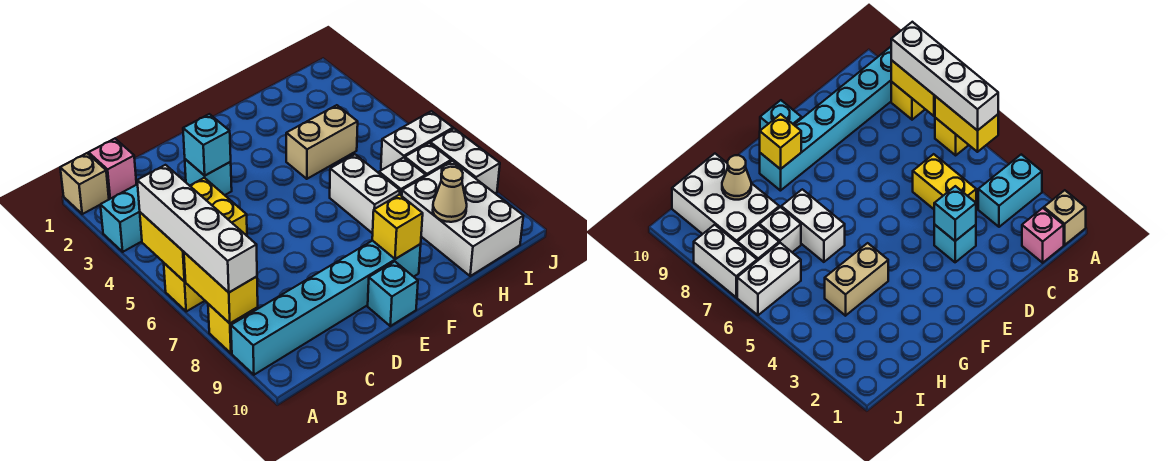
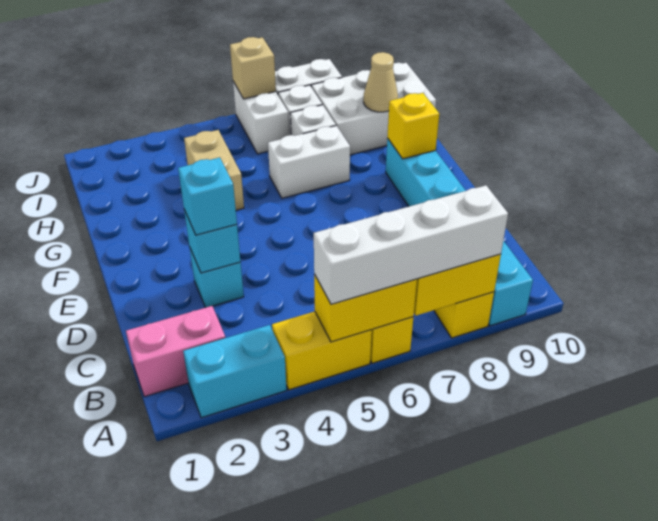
tan brick A1 level 1 -> tan brick J6 level 2
cyan brick A3:B3 level 1 -> cyan brick A2:A3 level 1
pink brick B1 level 1 -> pink brick B1:B2 level 1
yellow brick C4:C5 level 1 -> yellow brick A4:A5 level 1
cyan brick E10 level 1 -> cyan brick D3 level 3

